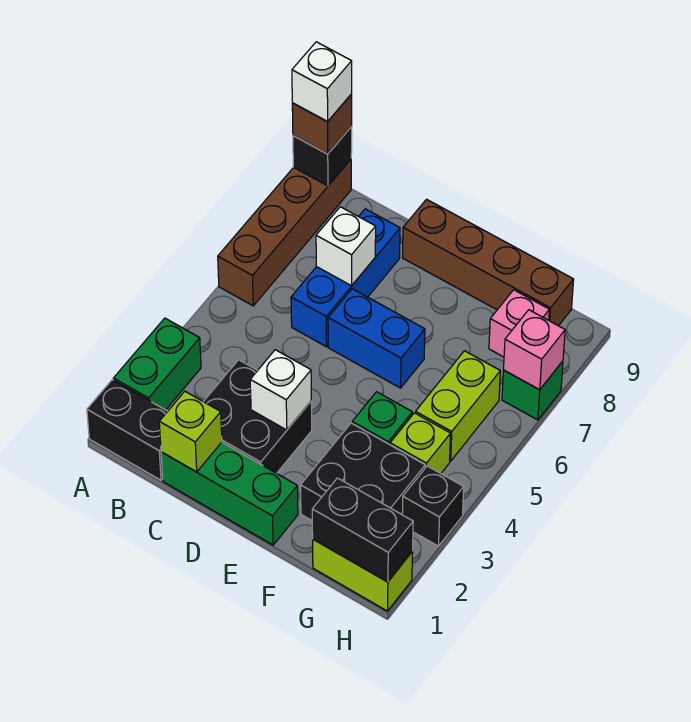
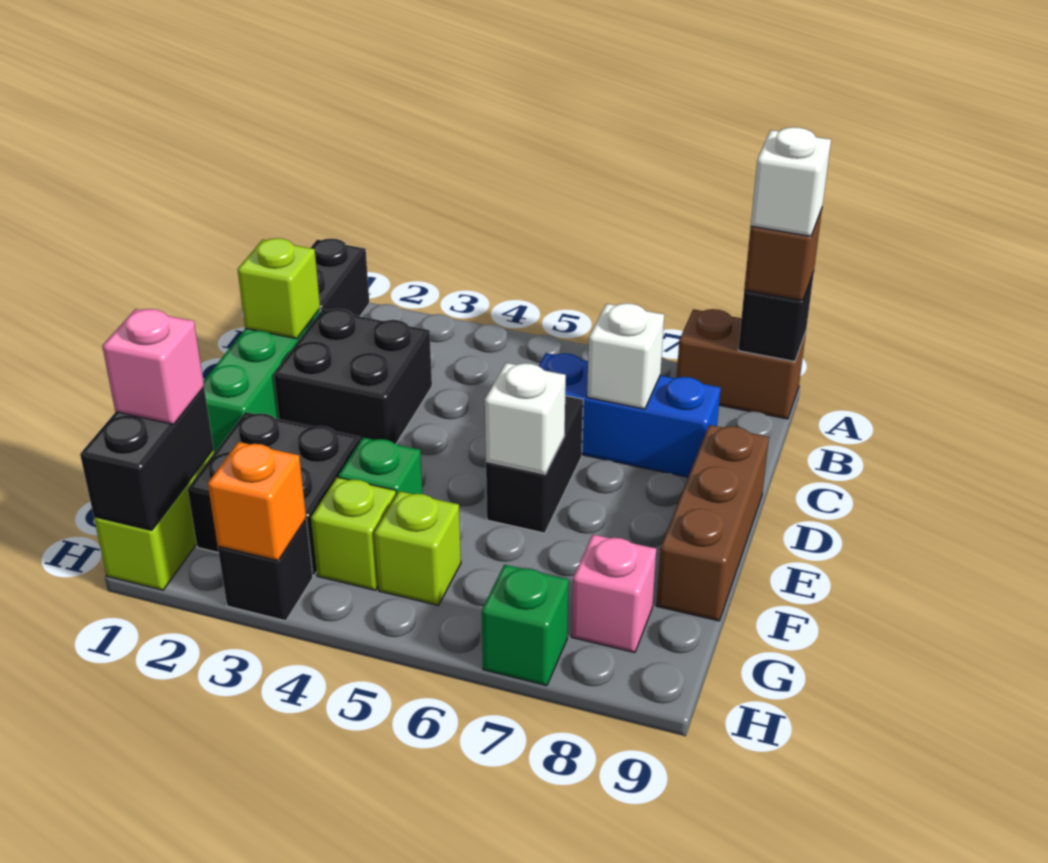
green brick A2:A3 level 1 -> none
brown brick A6:A9 level 1 -> brown brick A8:A9 level 1
white brick D3 level 2 -> white brick E6 level 2
blue brick D6:E6 level 1 -> black brick D6:E6 level 1
brown brick D9:G9 level 1 -> brown brick D9:F9 level 1
lime brick G5:G6 level 1 -> lime brick G5 level 1
none -> orange brick H3 level 2
pink brick H7 level 2 -> pink brick G1 level 3

